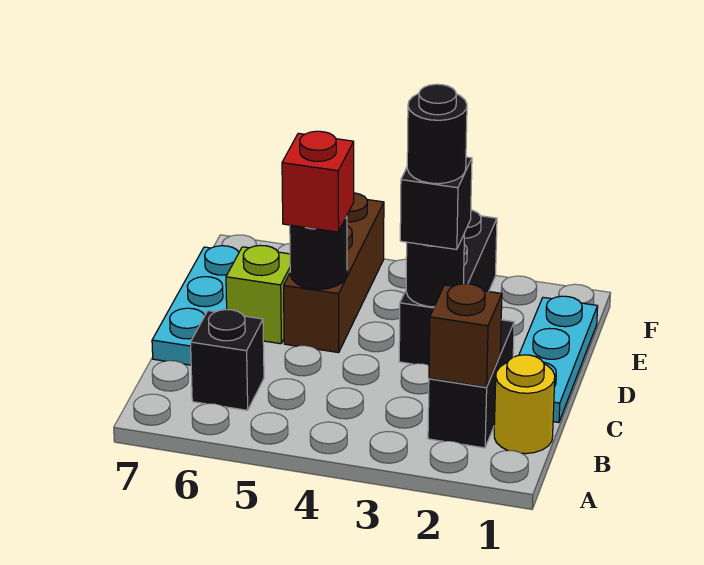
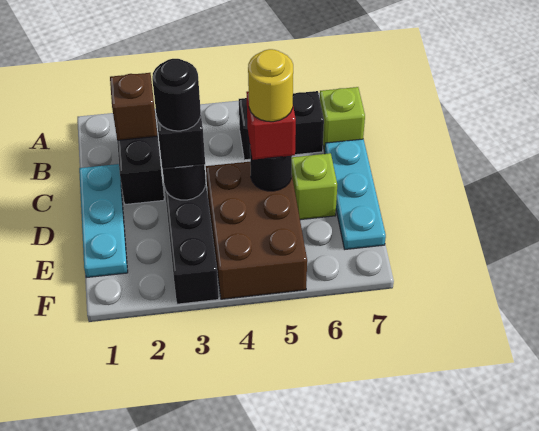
yellow round brick B1 level 1 -> yellow round brick D5 level 4
black brick B6 level 1 -> black brick B5:B6 level 1
none -> lime brick B7 level 1
brown brick D5:F5 level 1 -> brown brick D4:F5 level 1

